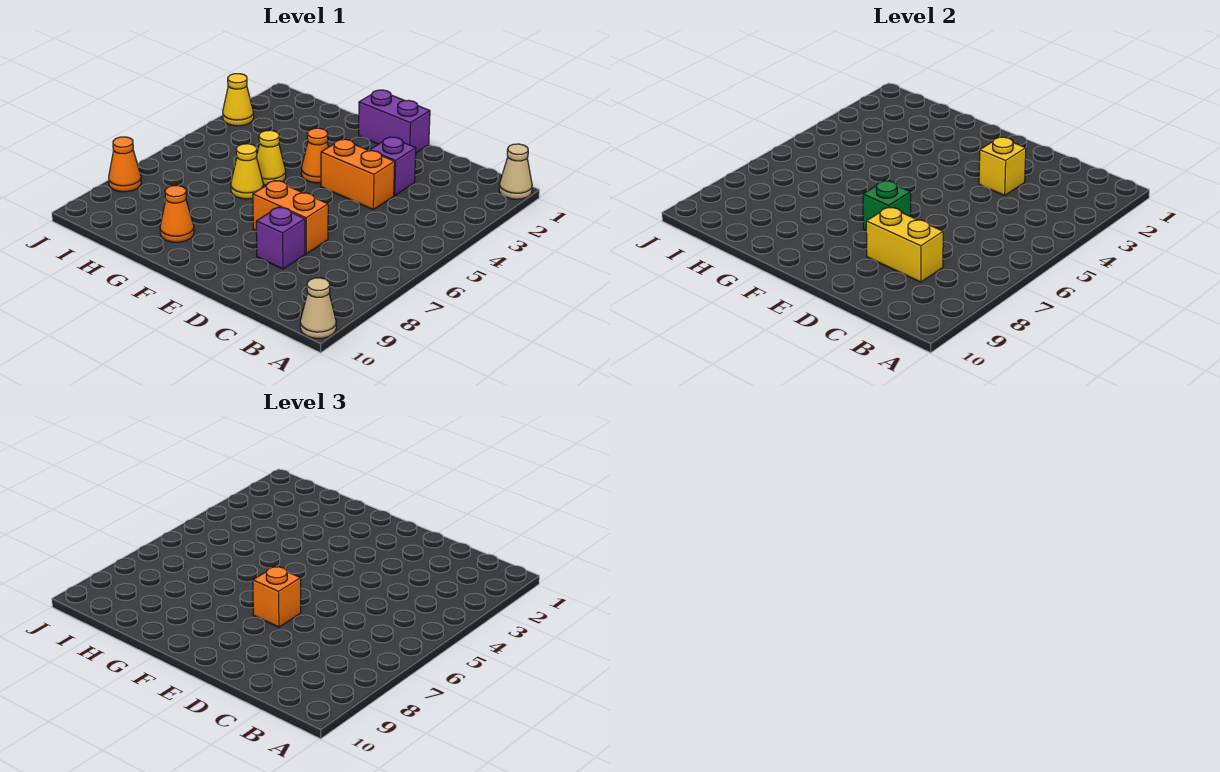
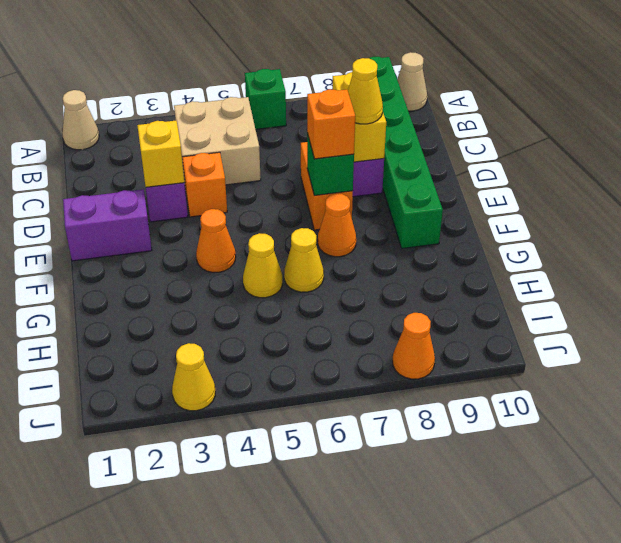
none -> green brick A6 level 1
none -> green brick A9:F9 level 1
none -> tan brick B4:C5 level 1
orange brick D4:E4 level 1 -> orange brick D4 level 1
none -> yellow cone D8 level 3
purple brick E1:F1 level 1 -> purple brick E1:E2 level 1
orange cone G9 level 1 -> orange cone F7 level 1

